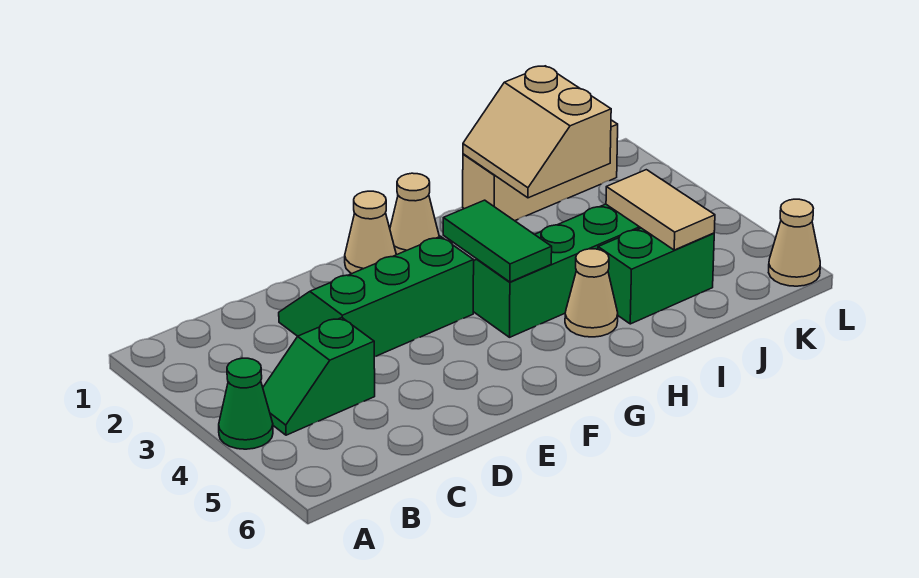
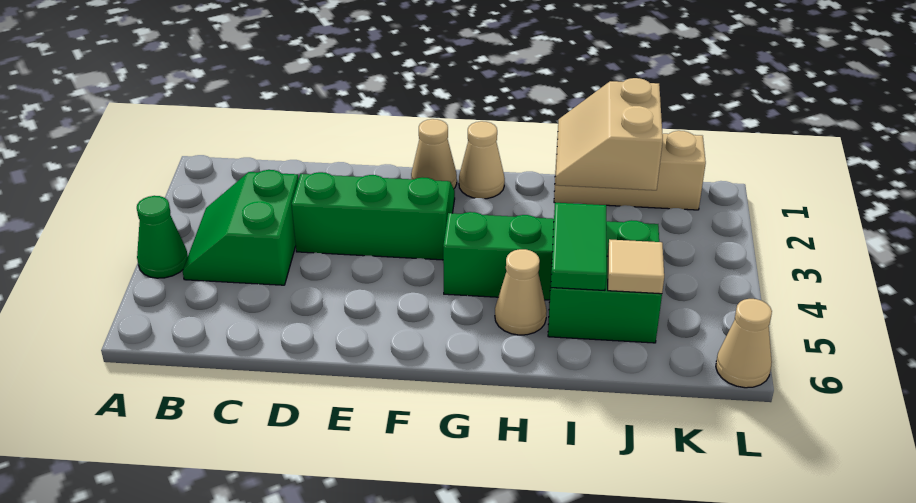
green slope B4:C4 level 1 top C -> green slope B3:C4 level 1 top C
green tile G3:G4 level 2 -> green tile I4:I5 level 2
tan tile J4:J5 level 2 -> tan tile J5 level 2

